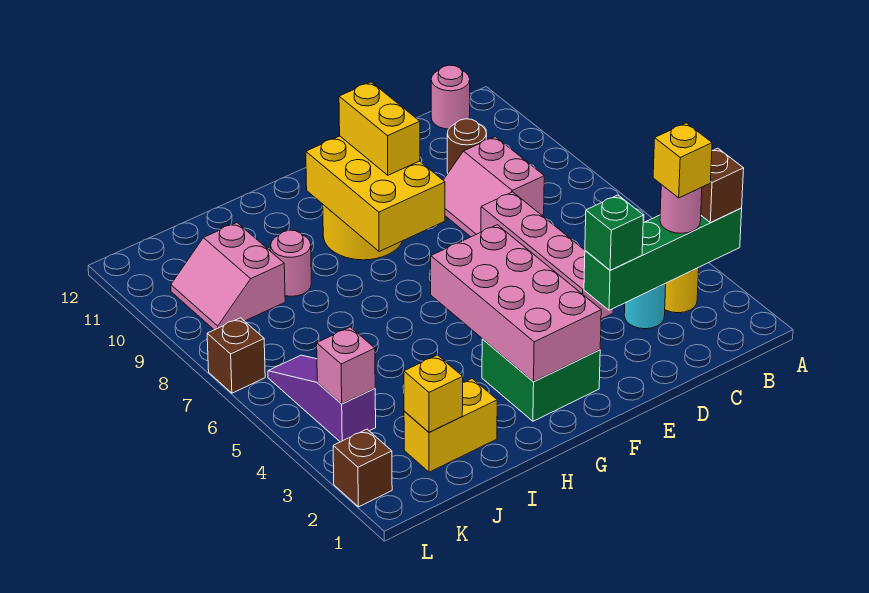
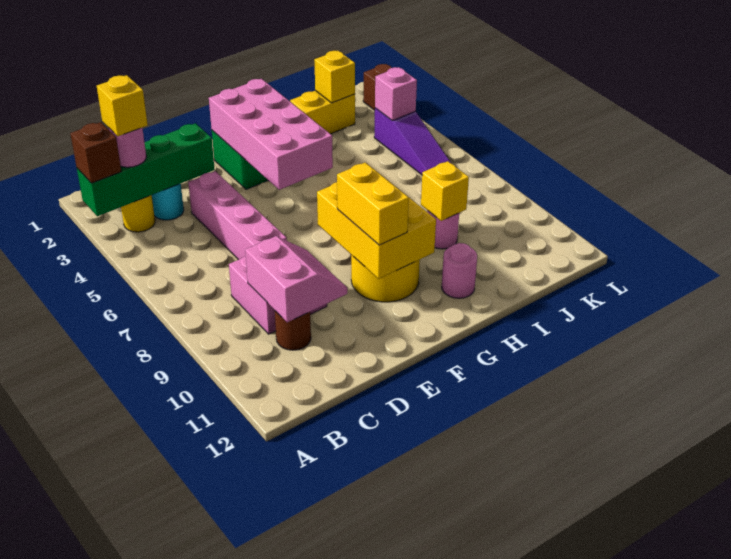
pink round brick B12 level 1 -> pink round brick H11 level 1
green brick D3 level 3 -> none
none -> yellow brick I9 level 2
pink slope J9:K10 level 1 top J -> pink slope C9:D10 level 2 top C
brown brick L7 level 1 -> none

